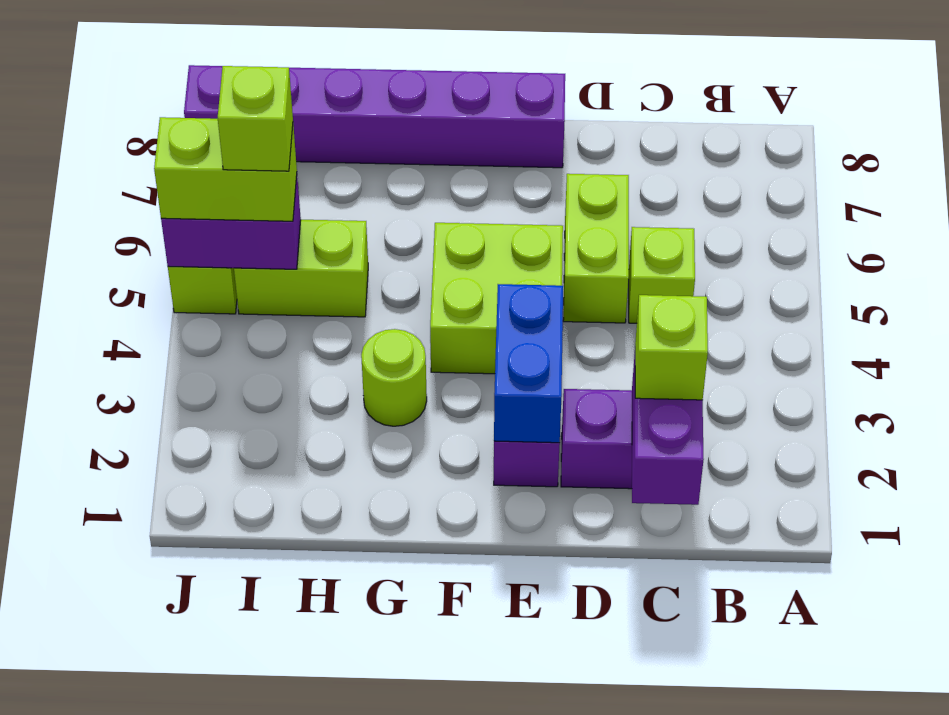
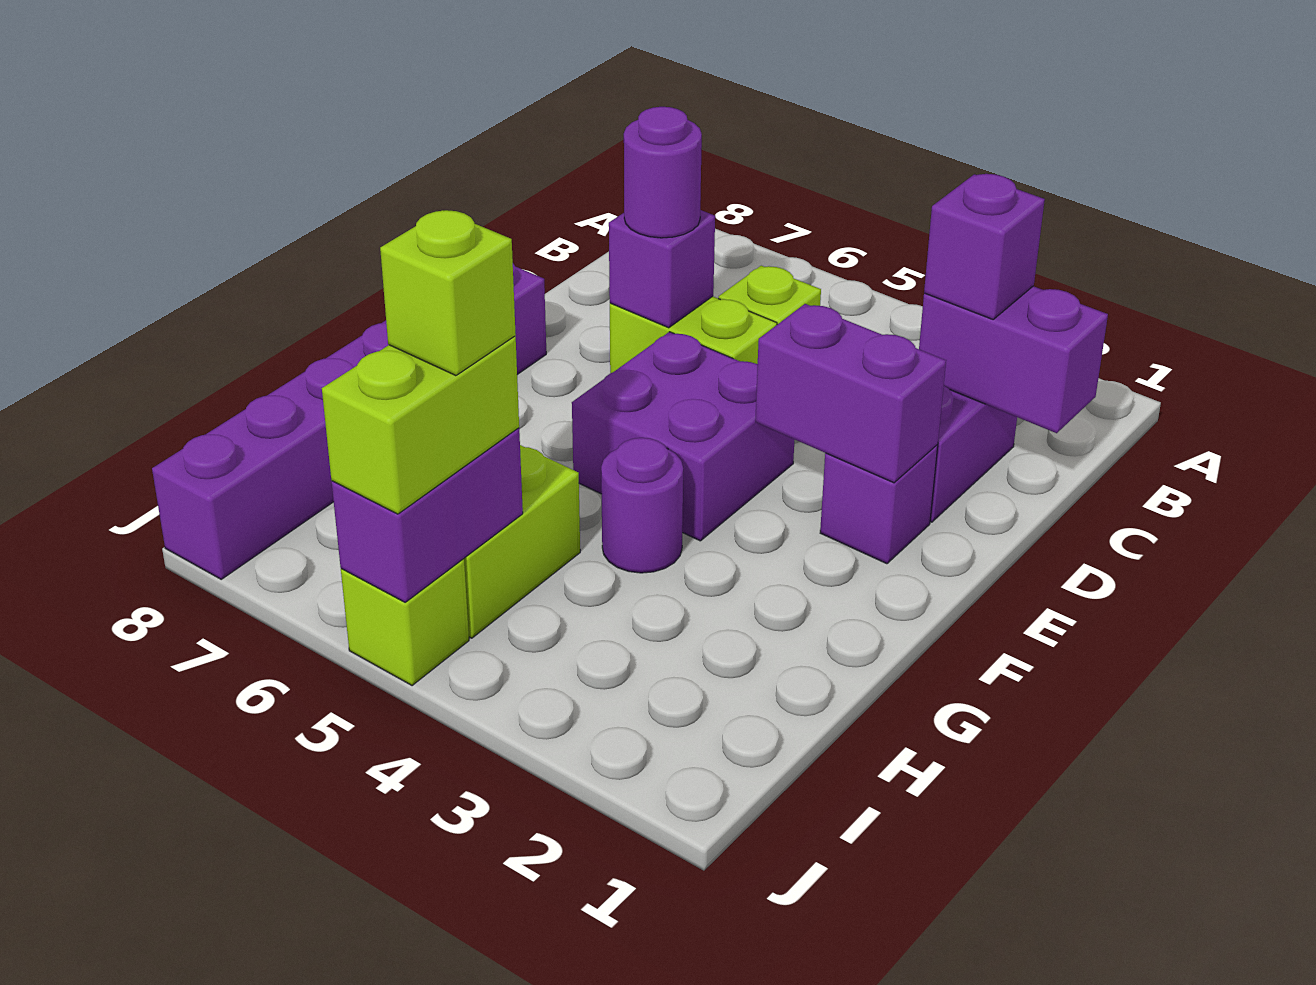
lime brick C2 level 3 -> purple brick C2 level 3
none -> purple brick D6 level 2
none -> purple round brick D6 level 3
blue brick E2:E3 level 2 -> purple brick E2:E3 level 2
lime brick E4:F5 level 1 -> purple brick E4:F5 level 1
lime round brick G3 level 1 -> none
none -> purple round brick G4 level 1

